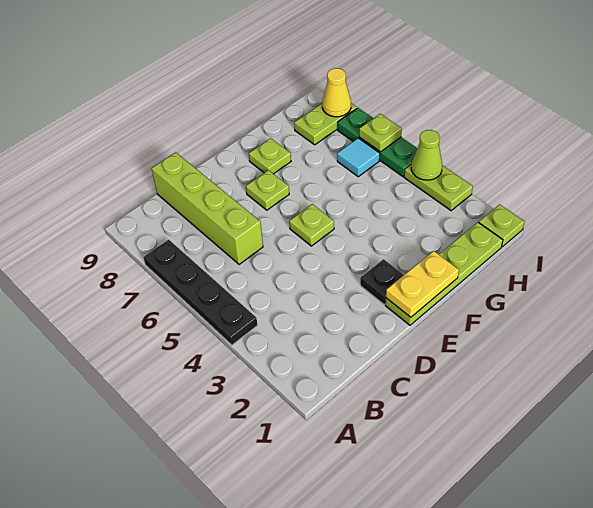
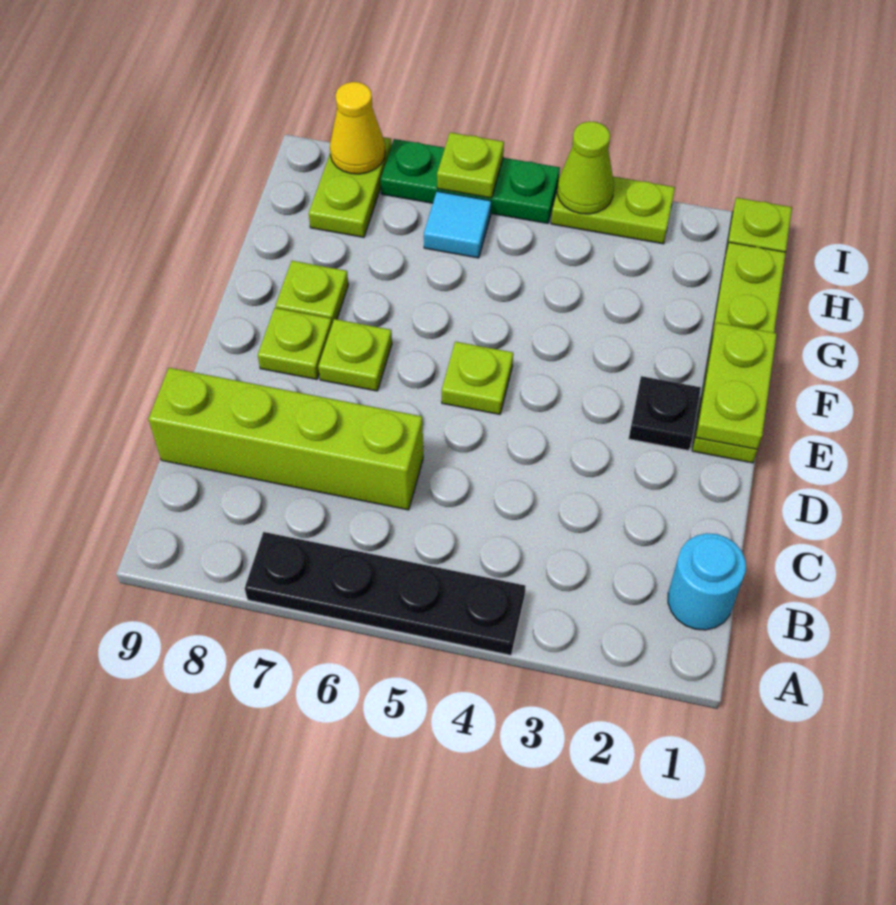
none -> cyan round brick B1 level 1
yellow plate E1:F1 level 2 -> lime plate E1:F1 level 2
none -> lime plate E8 level 1

